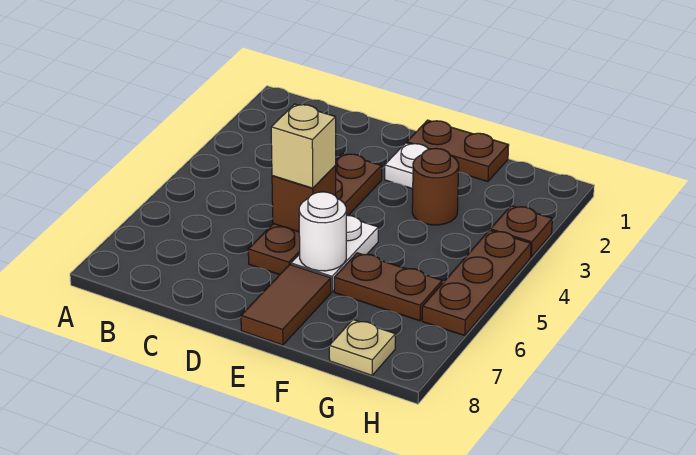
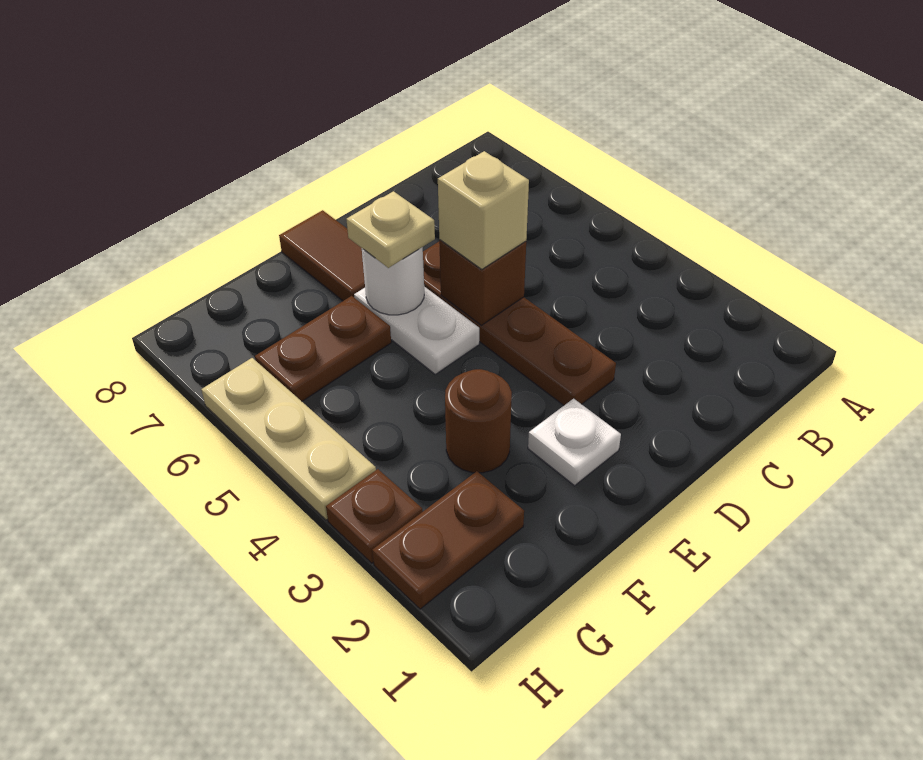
brown plate E1:F1 level 1 -> brown plate G2:H2 level 1
tan plate G8 level 1 -> tan plate E6 level 3
brown plate H4:H6 level 1 -> tan plate H4:H6 level 1

